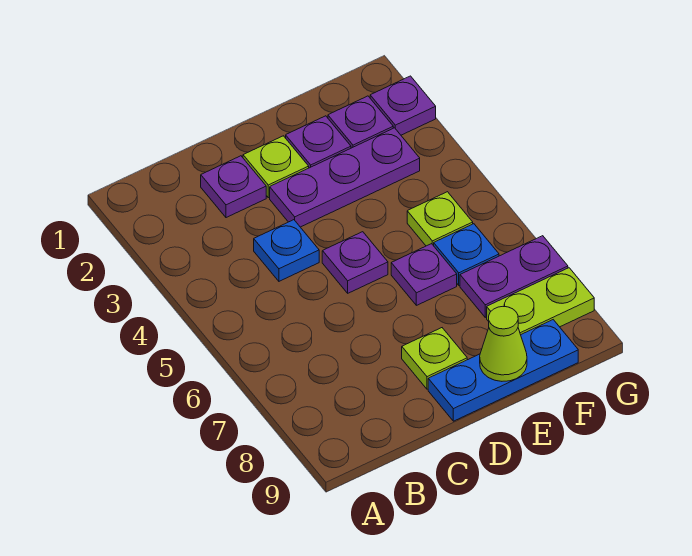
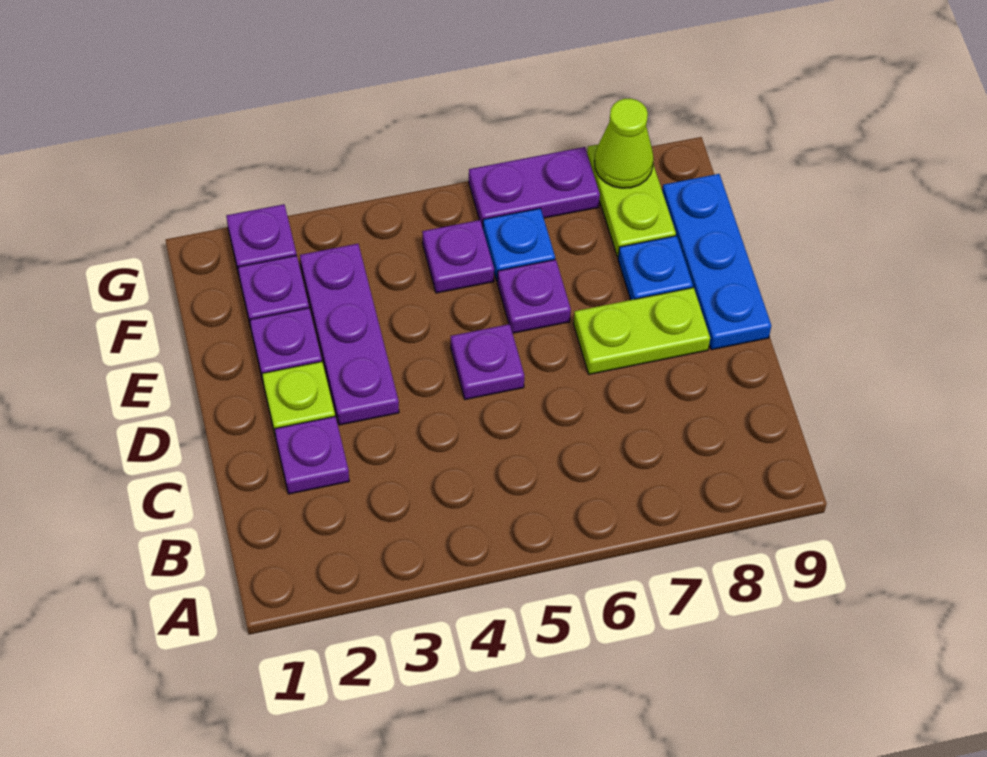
blue plate C4 level 1 -> blue plate E8 level 1
lime plate D8 level 1 -> lime plate D7:D8 level 1
lime cone E9 level 2 -> lime cone G8 level 2
lime plate F5 level 1 -> purple plate F5 level 1
purple plate F7:G7 level 1 -> purple plate G6:G7 level 1

